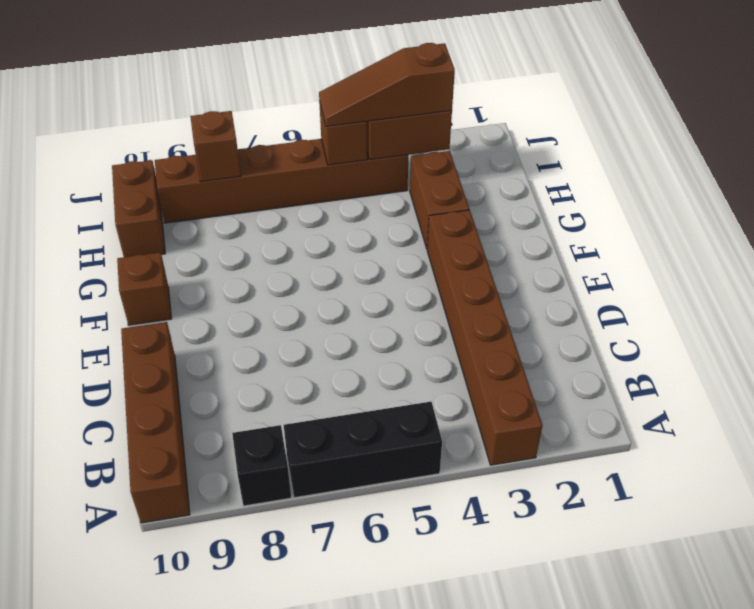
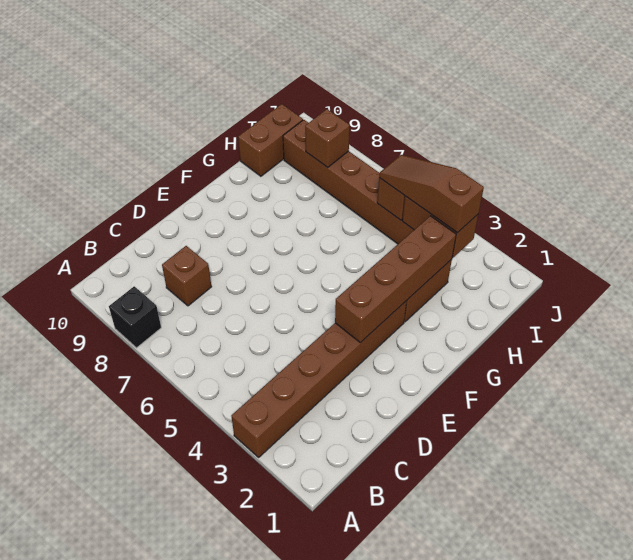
black brick A5:A7 level 1 -> none
brown brick A10:D10 level 1 -> brown brick E3:H3 level 2
brown brick F10 level 1 -> brown brick C8 level 1

